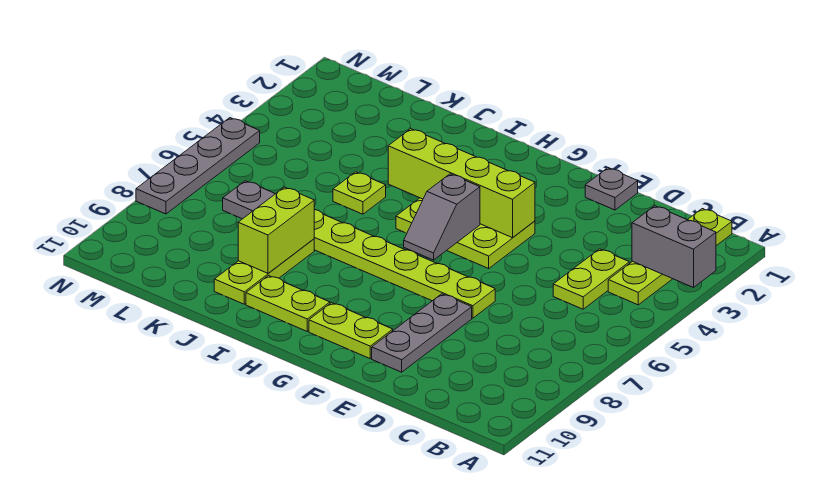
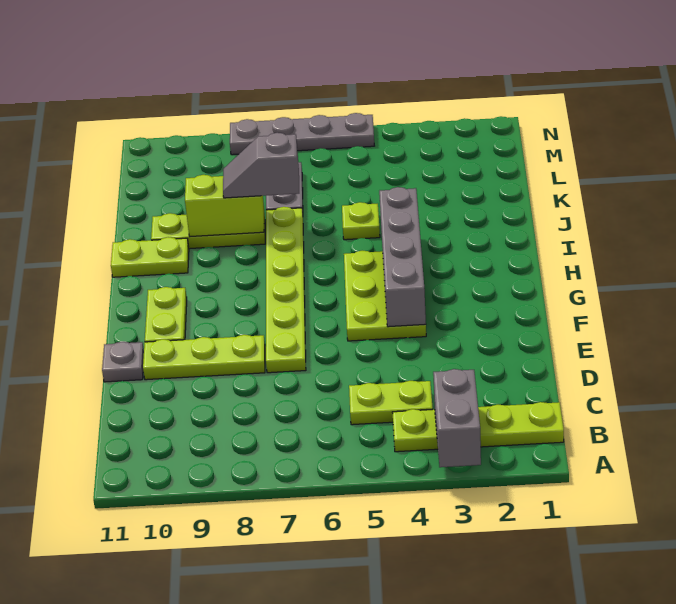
grey plate E1 level 1 -> grey plate E11 level 1
grey plate E8:E10 level 1 -> lime plate E8:E10 level 1
lime brick F4:I4 level 2 -> grey brick F4:I4 level 2
grey slope G5:G6 level 2 top 5 -> grey slope J7:J8 level 3 top 7
lime plate H10:I10 level 1 -> lime plate I10:I11 level 1

